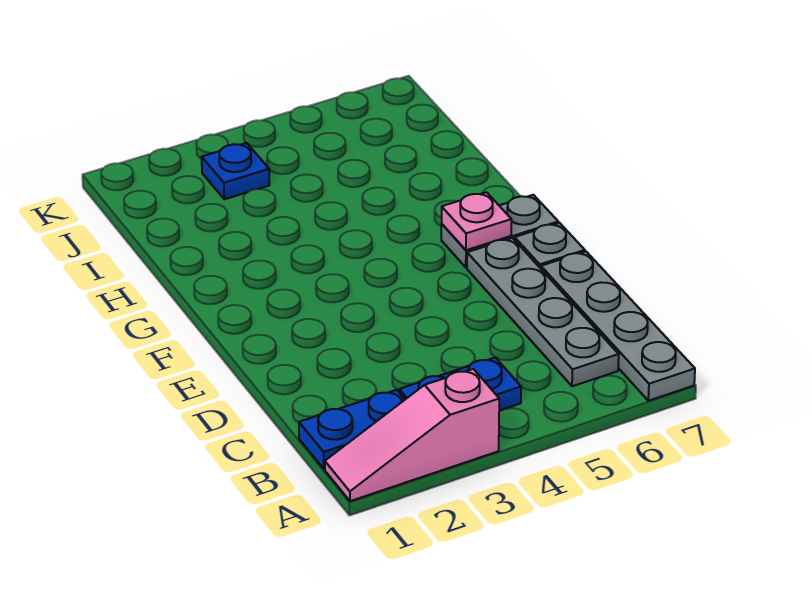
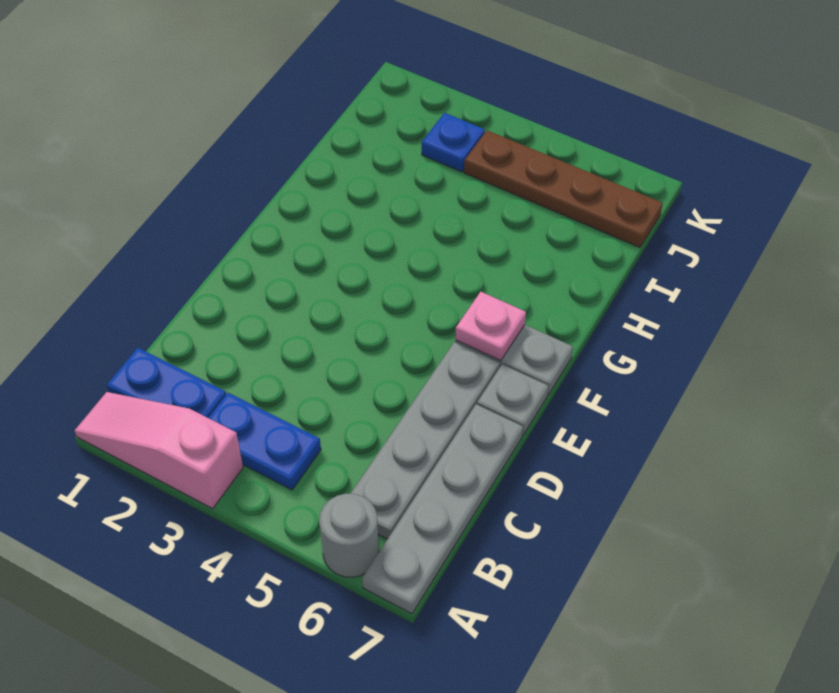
none -> grey round brick A6 level 1
none -> brown plate J4:J7 level 1

